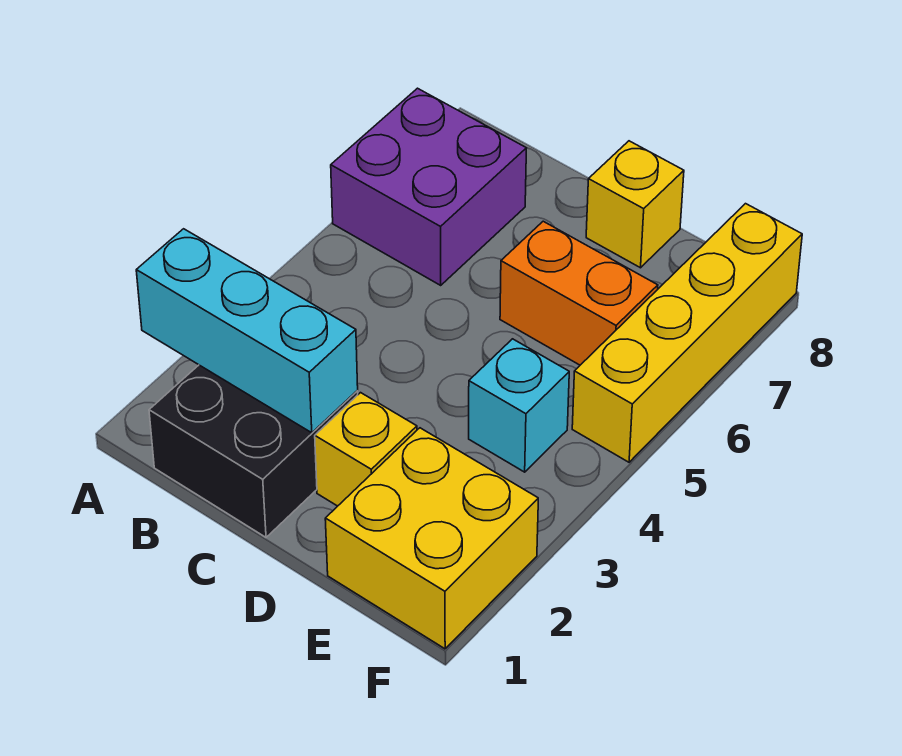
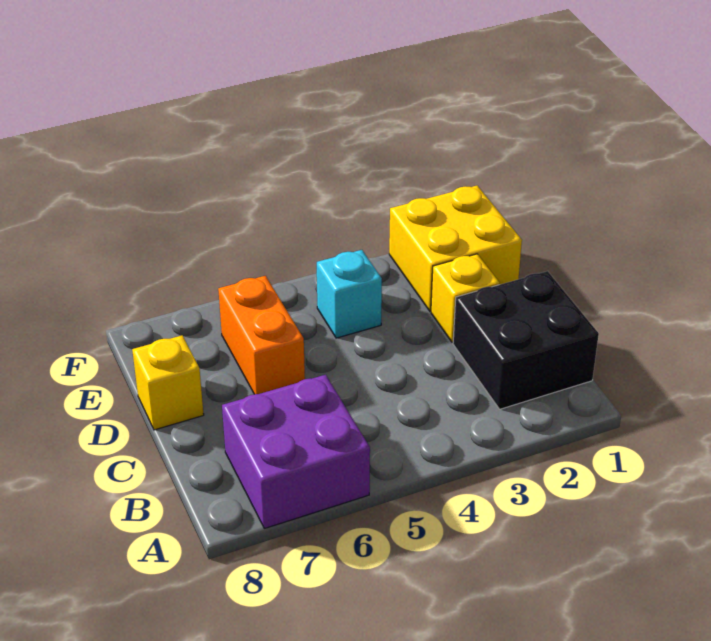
cyan brick A2:C2 level 2 -> none
yellow brick F5:F8 level 1 -> none

